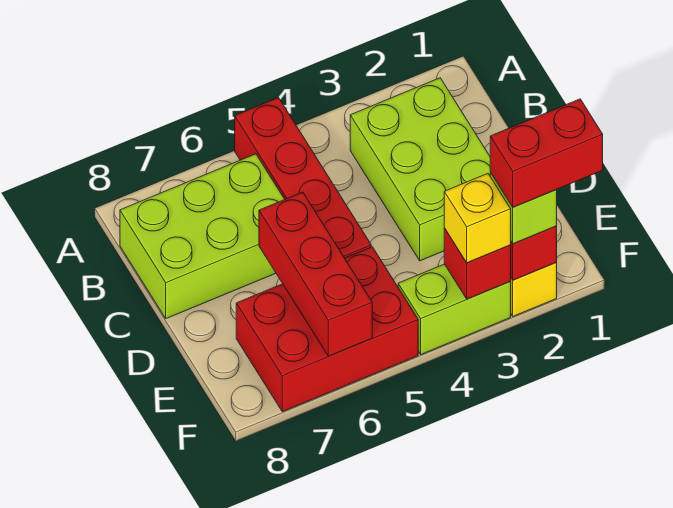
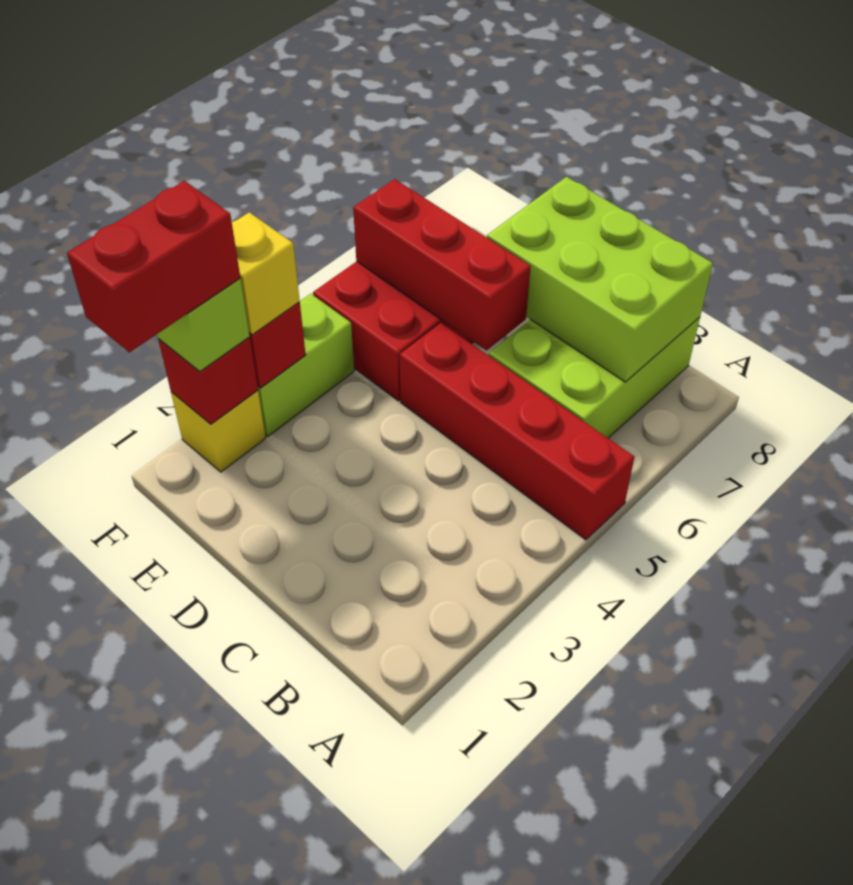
lime brick B2:D3 level 1 -> lime brick B7:D8 level 2

